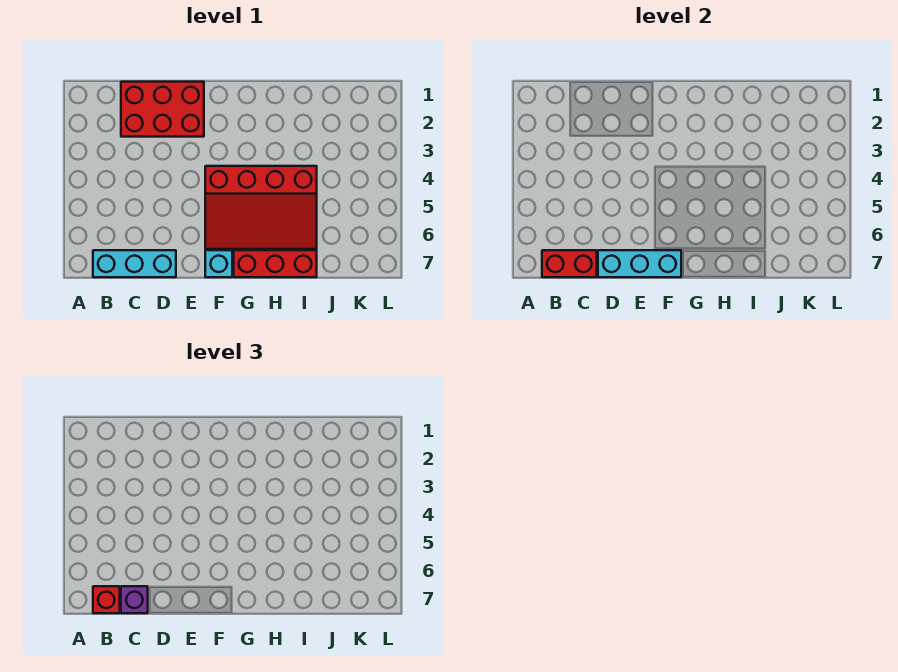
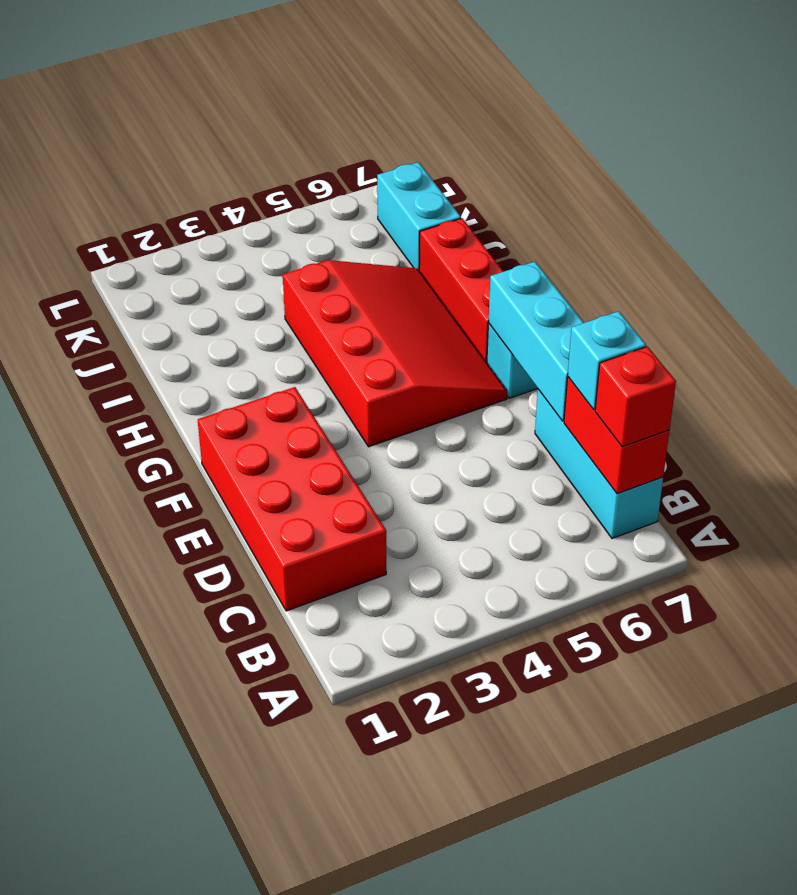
red brick C1:E2 level 1 -> red brick C1:F2 level 1
purple brick C7 level 3 -> cyan brick C7 level 3
none -> cyan brick J7:K7 level 1

